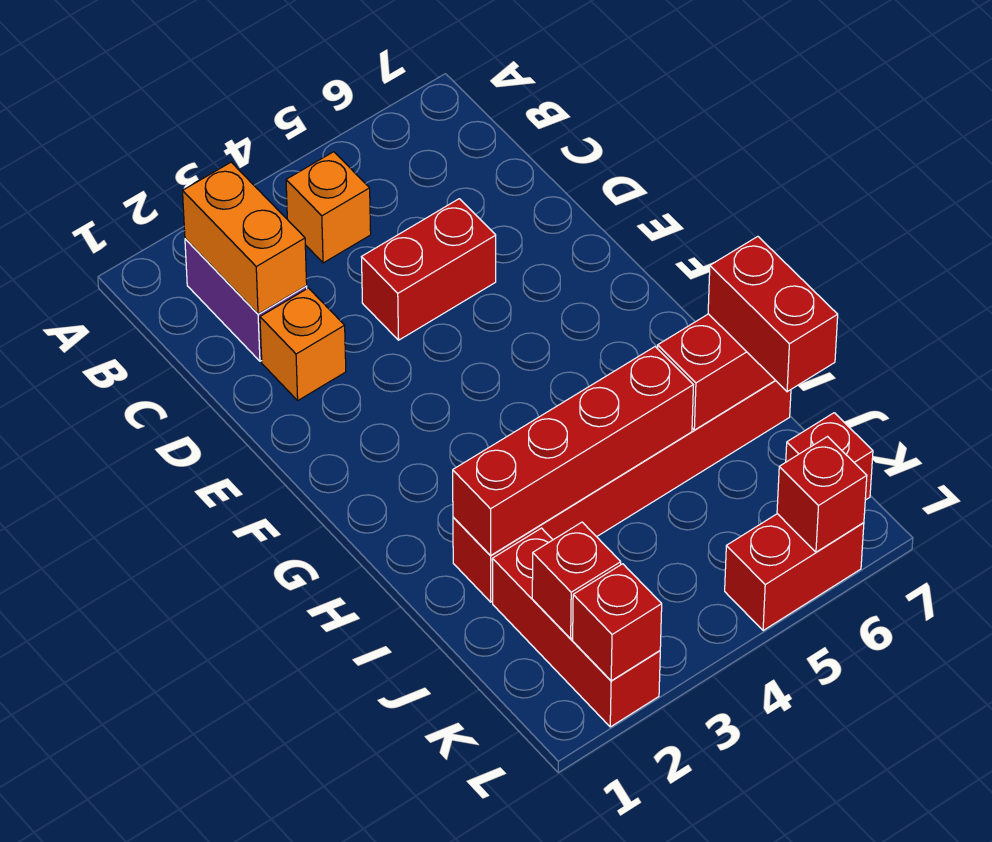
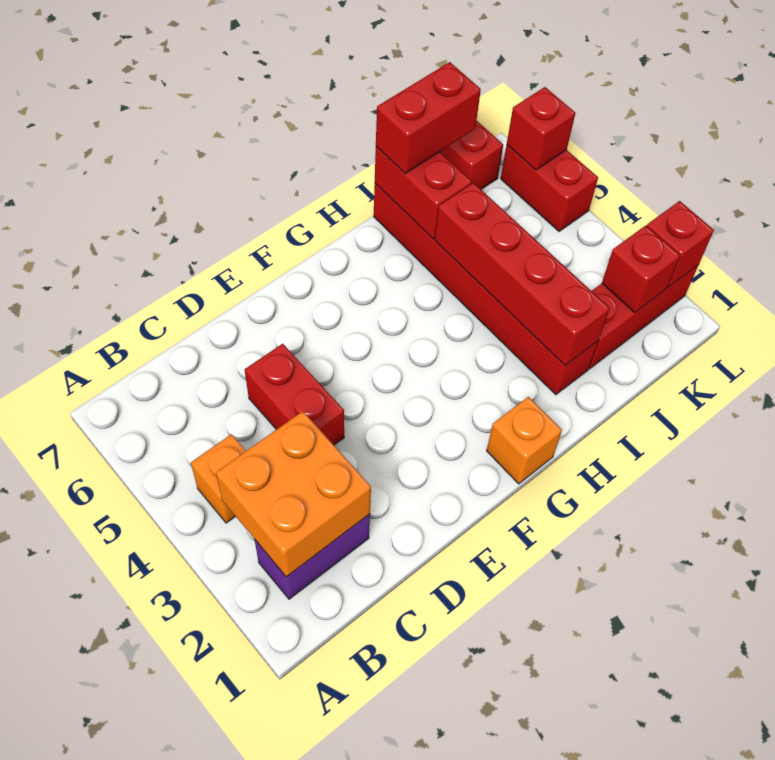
orange brick B2:C2 level 2 -> orange brick B2:C3 level 2
orange brick D2 level 1 -> orange brick G1 level 1

